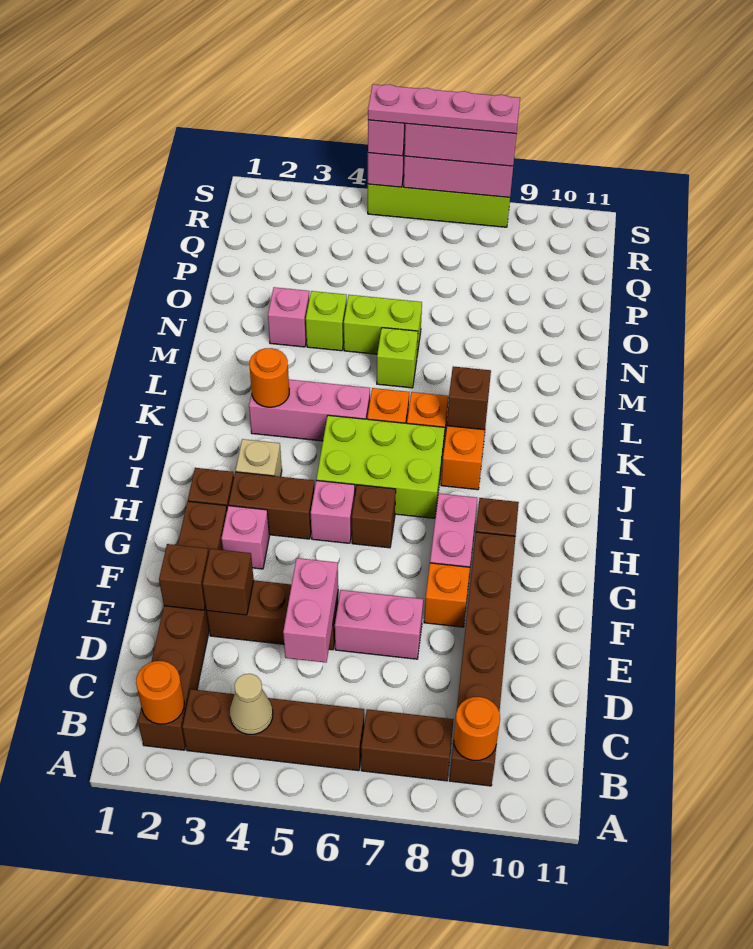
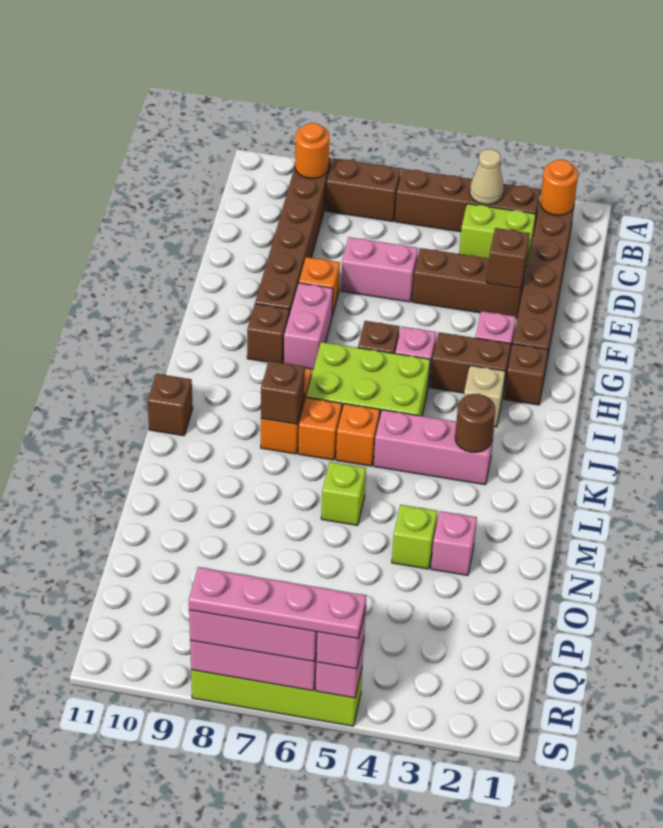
pink brick D5:E5 level 2 -> none
brown brick E2 level 2 -> brown brick K11 level 1
orange round brick K3 level 2 -> brown round brick K3 level 2
lime brick N5:N6 level 1 -> lime brick C3:C4 level 1

